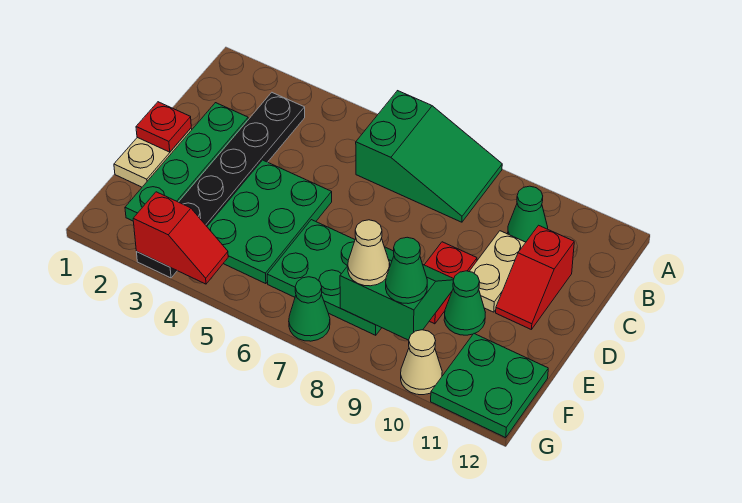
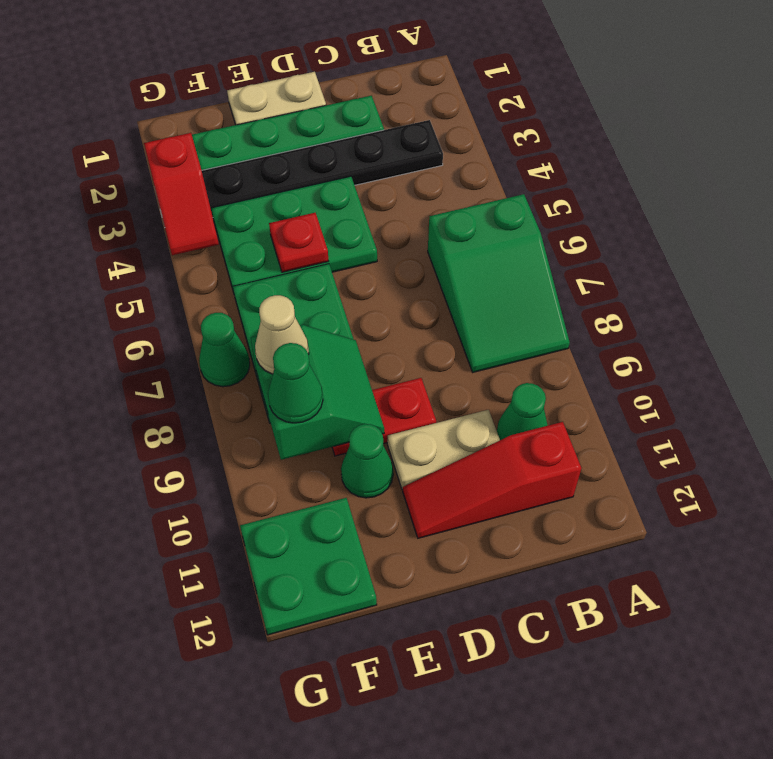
red slope C11:D11 level 1 top C -> red slope B11:D11 level 1 top B
red plate D1 level 2 -> red plate E5 level 2
tan cone G10 level 1 -> none

